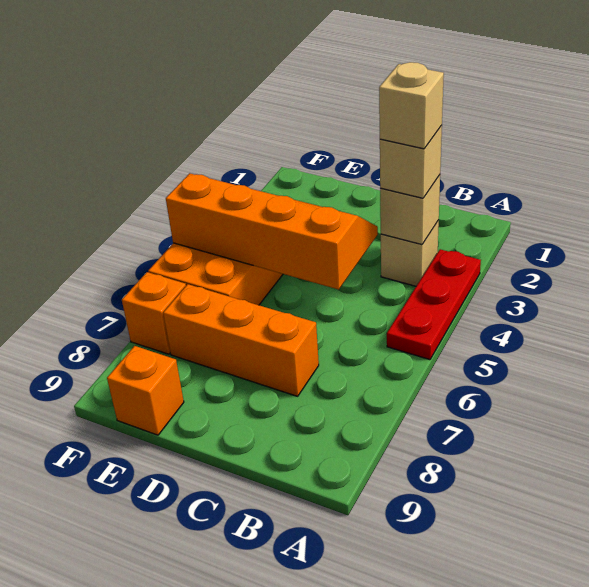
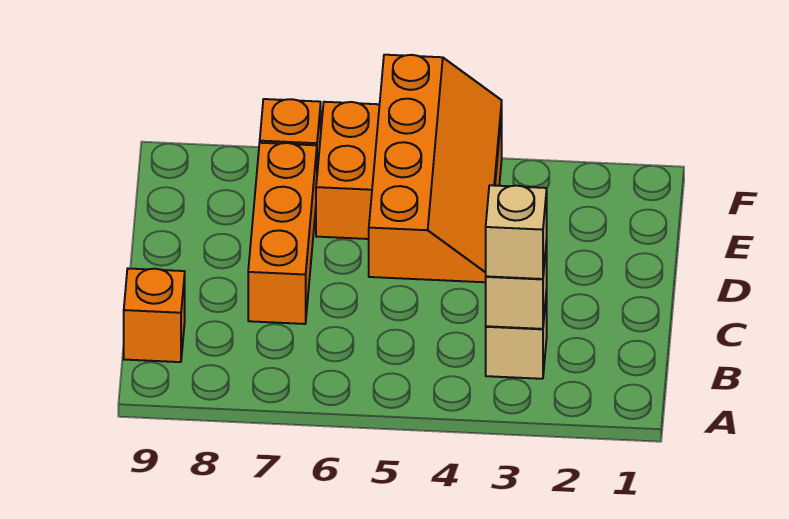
red plate A3:A5 level 1 -> none
tan brick B3 level 4 -> none
orange brick E9 level 1 -> orange brick B9 level 1

